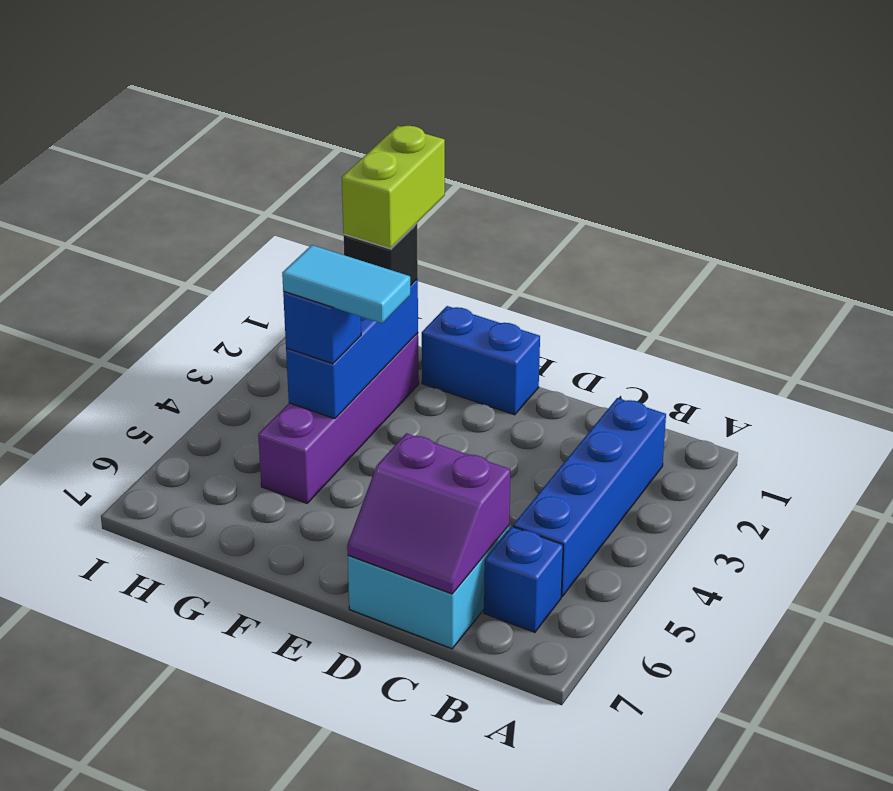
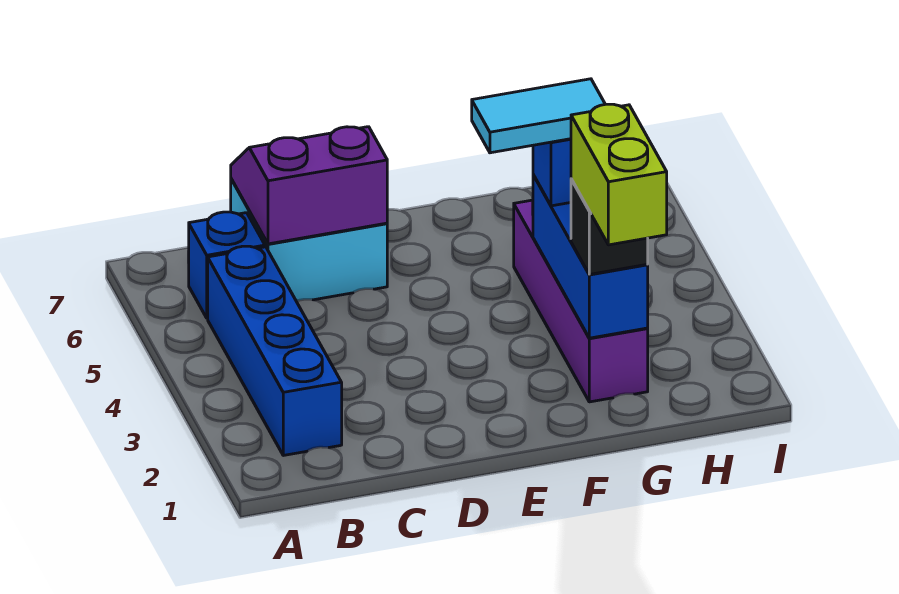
blue brick E1:F1 level 1 -> none

